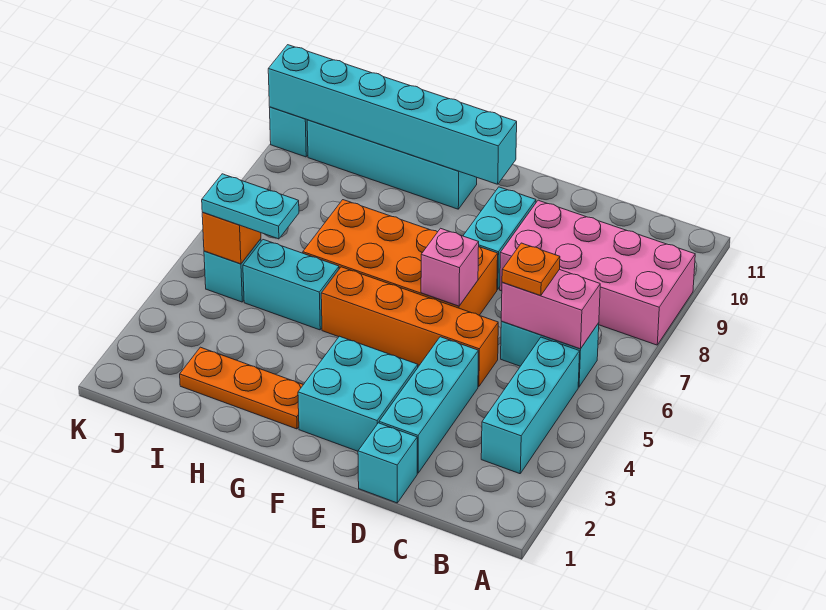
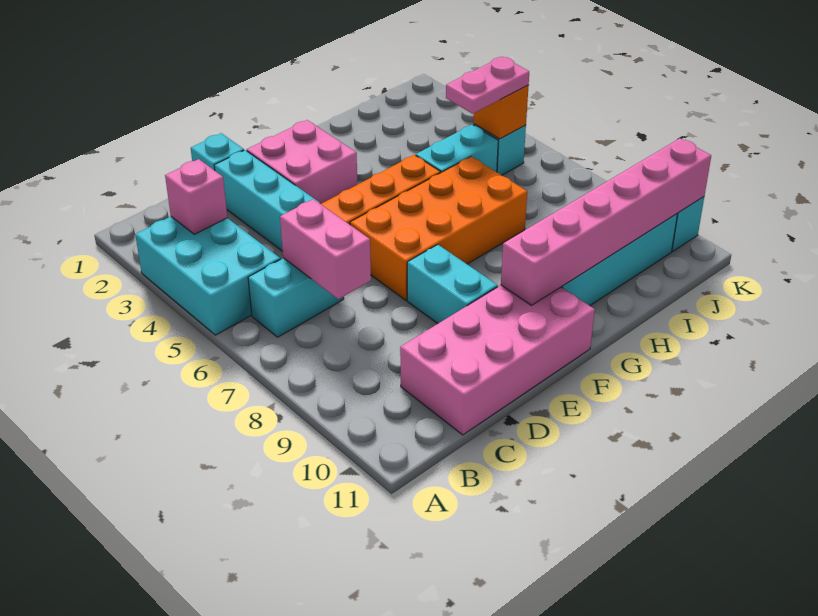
pink brick A8:D9 level 1 -> pink brick C10:F11 level 1
cyan brick B3:B5 level 1 -> cyan brick A3:B5 level 1
pink brick B6:C6 level 2 -> pink brick C6:C7 level 2
orange plate C6 level 3 -> none
cyan brick E2:F3 level 1 -> pink brick E2:F3 level 1
pink brick E6 level 2 -> pink brick B3 level 2
cyan brick F10:K10 level 2 -> pink brick F10:K10 level 2
orange plate G2:I2 level 1 -> none
cyan plate I5:J5 level 3 -> pink plate I5:J5 level 3

